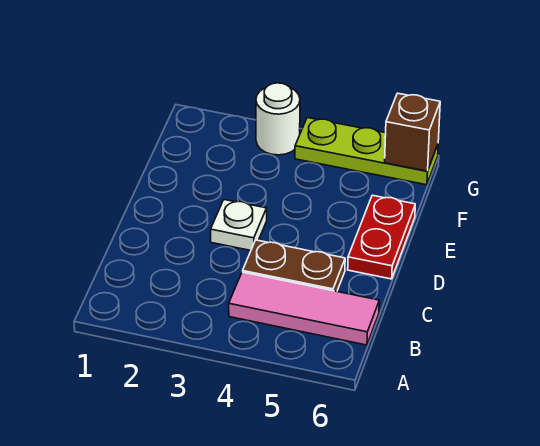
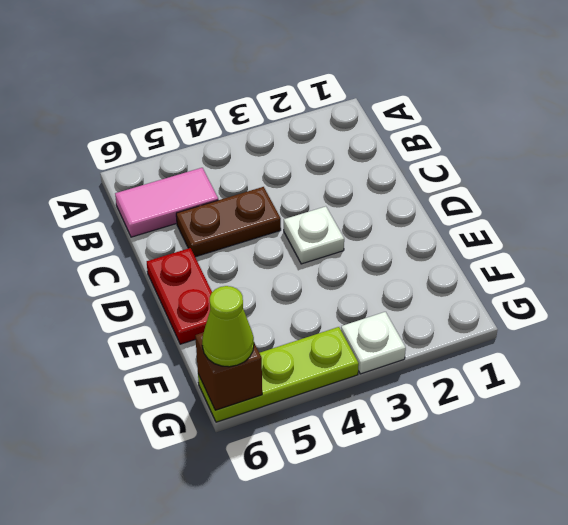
pink tile B4:B6 level 1 -> pink tile B5:B6 level 1
white round brick G3 level 1 -> white plate G3 level 1
none -> lime cone G6 level 3

